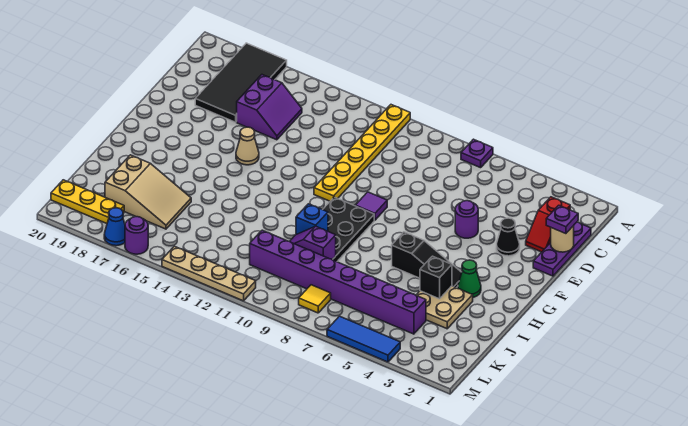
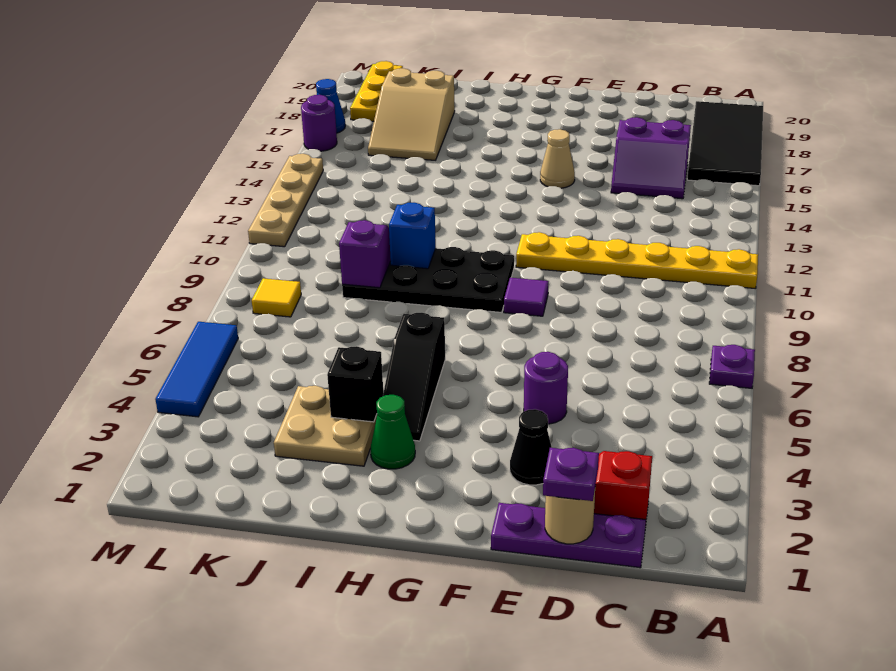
black tile A17:D18 level 1 -> black tile A16:B19 level 1
purple brick K4:K11 level 1 -> none

